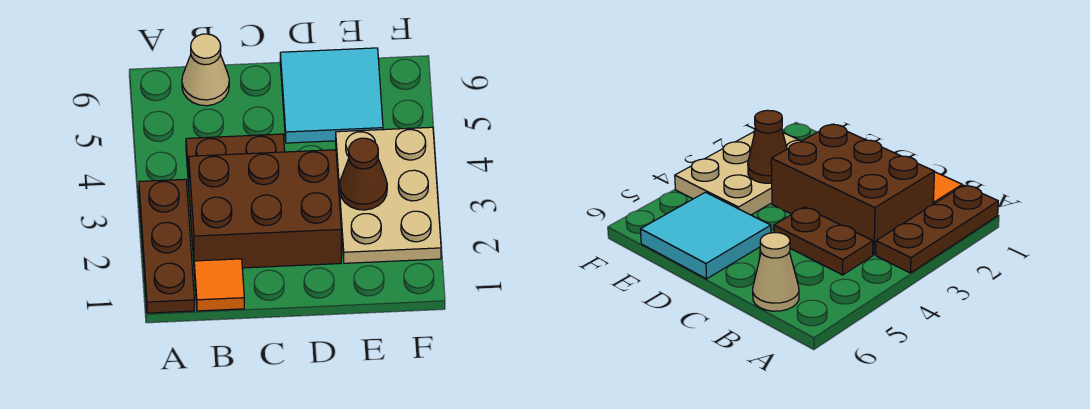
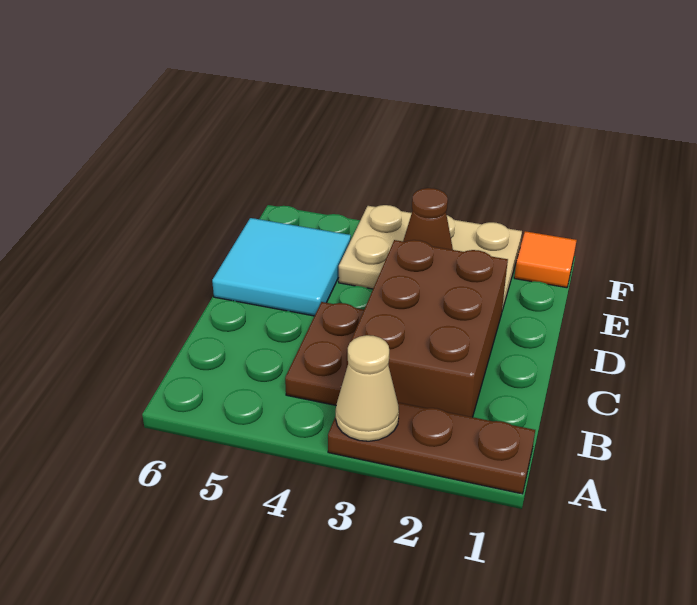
orange tile B1 level 1 -> orange tile F1 level 1
tan cone B6 level 1 -> tan cone A3 level 2

